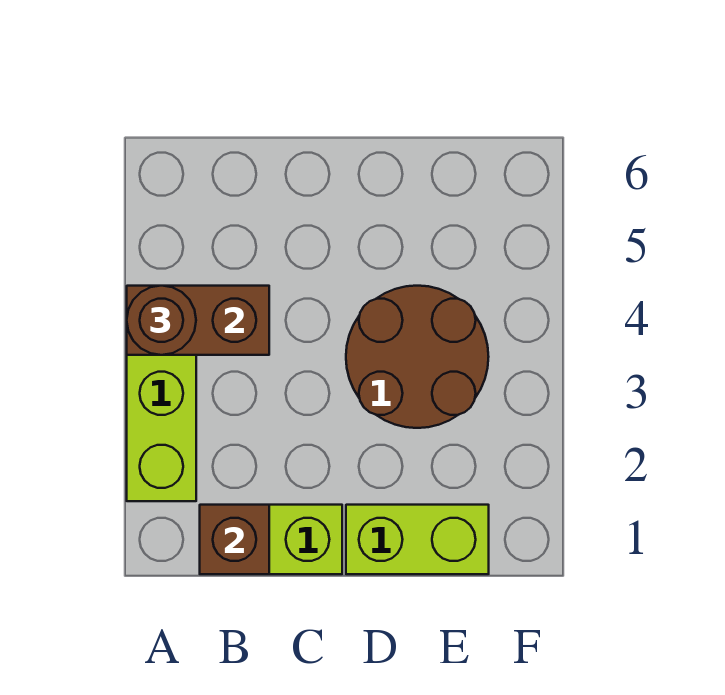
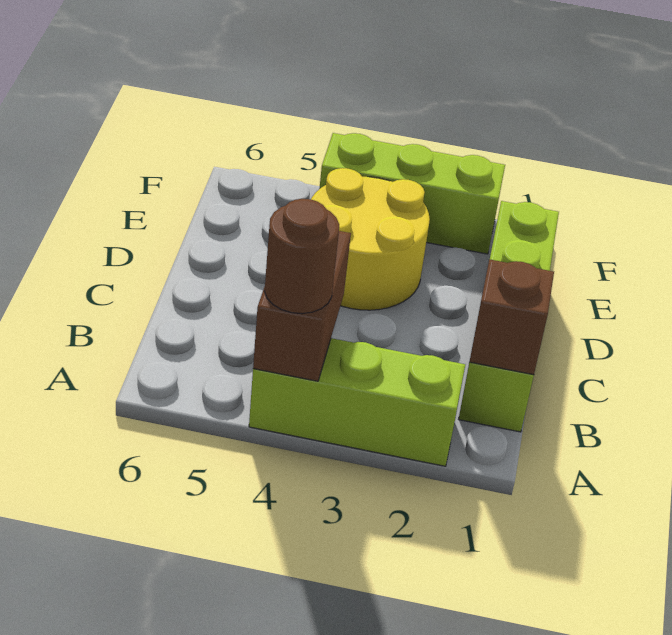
brown round brick D3:E4 level 1 -> yellow round brick D3:E4 level 1
none -> lime brick F2:F4 level 1

